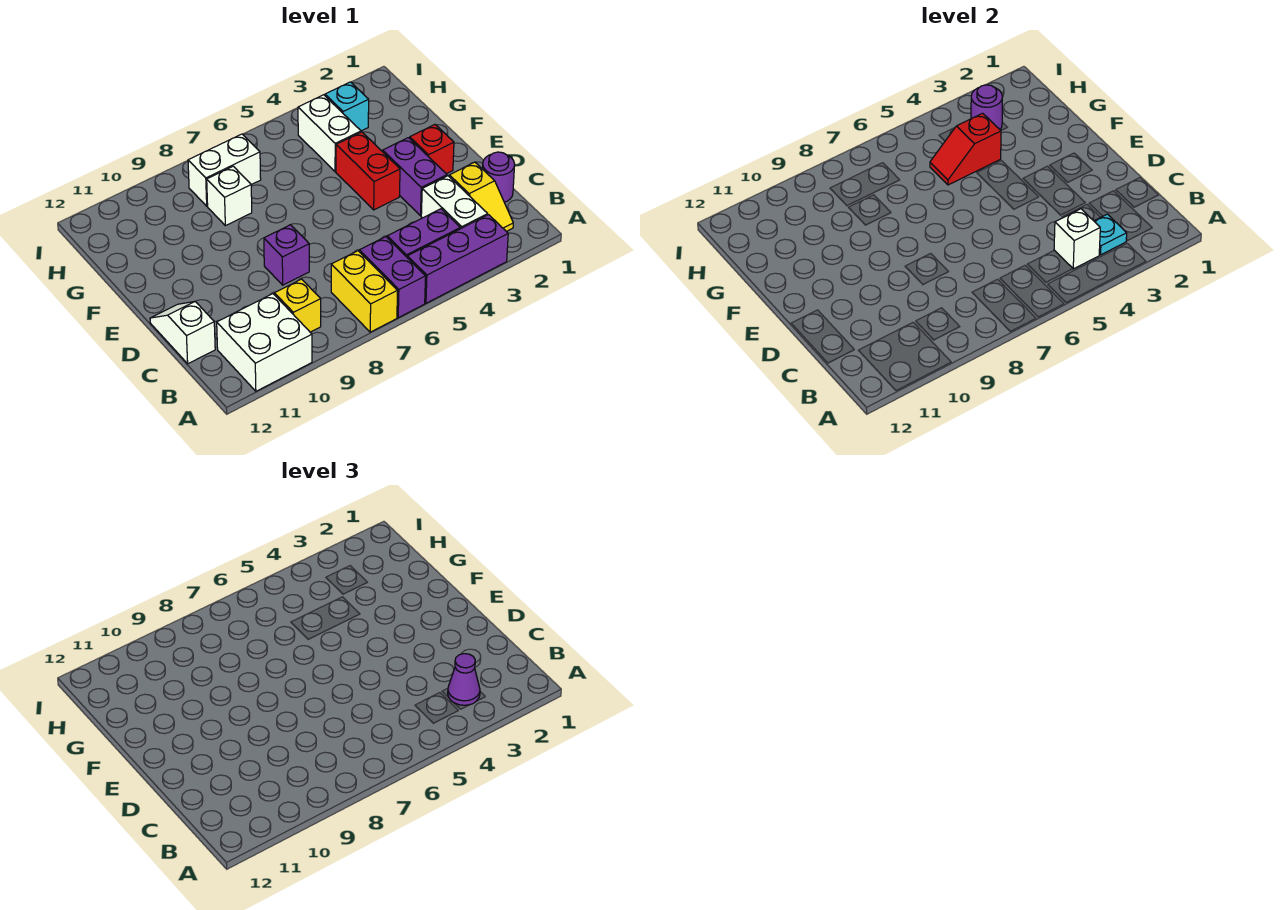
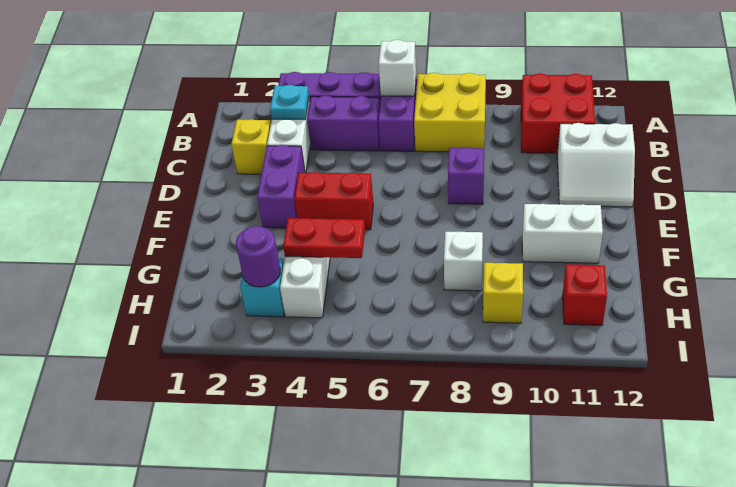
yellow brick A7:B7 level 1 -> yellow brick A7:B8 level 1
white brick A10:B11 level 1 -> red brick A10:B11 level 1
purple cone B3 level 3 -> none
white brick B4 level 2 -> white brick A6 level 2
yellow brick B9 level 1 -> yellow brick H9 level 1
purple round brick C1 level 1 -> none
white slope C12:D12 level 1 top C -> white slope C11:D12 level 1 top C
red brick E2 level 1 -> red brick H11 level 1
red brick E4:F4 level 1 -> red brick E4:E5 level 1
red slope G4:G5 level 2 top 4 -> red plate G4:G5 level 2
white brick H7:H8 level 1 -> white brick F10:F11 level 1

